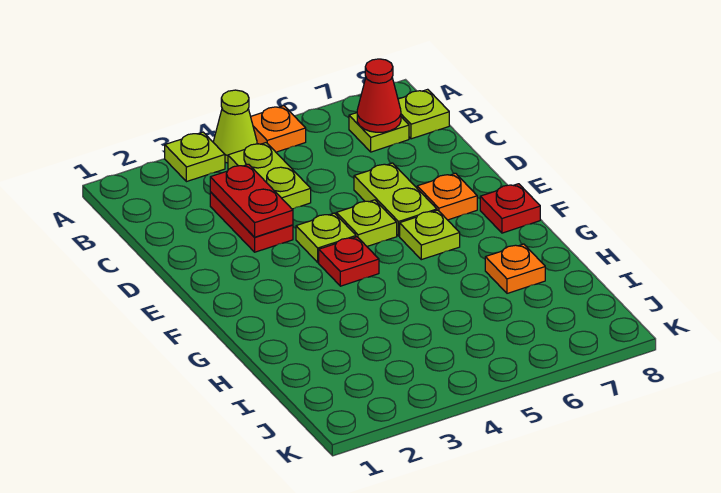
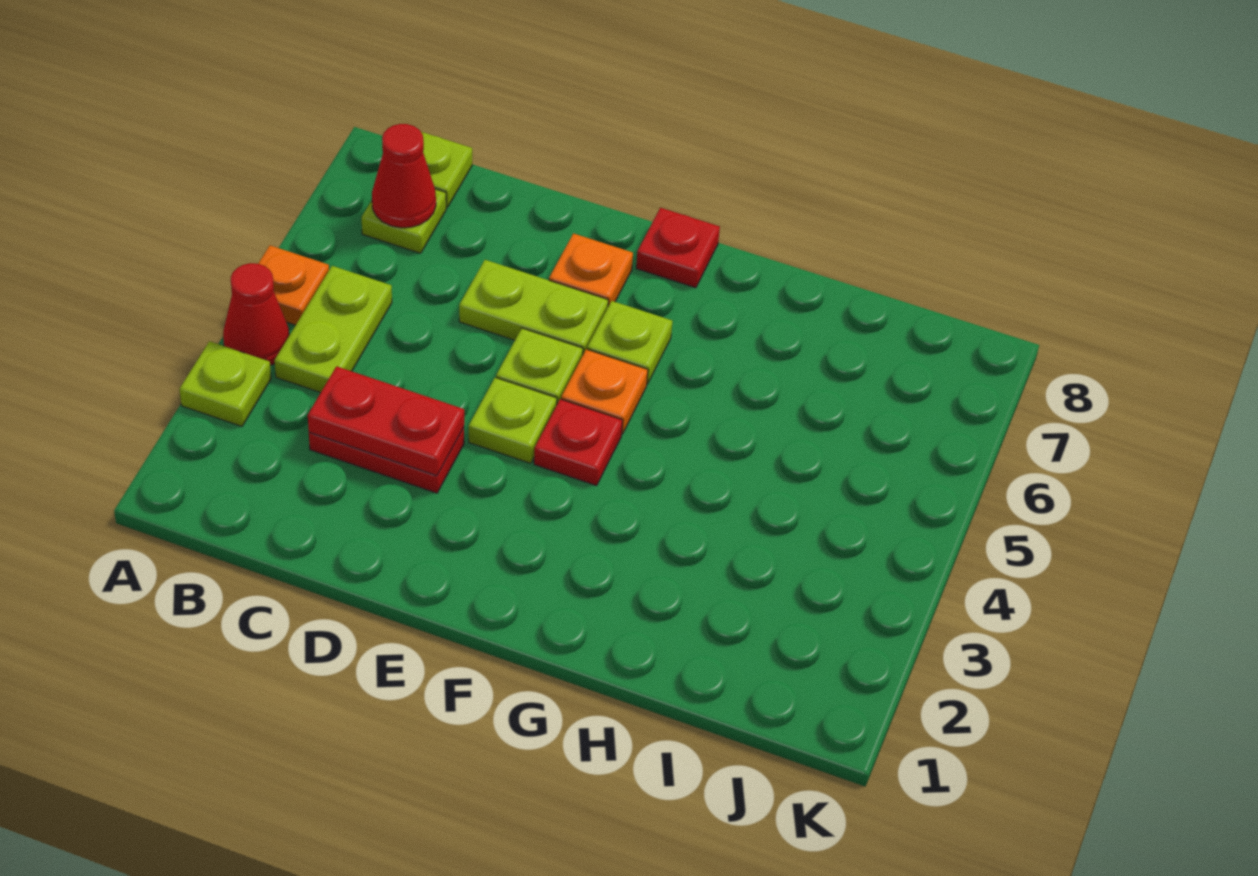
lime cone A4 level 1 -> red cone A4 level 1
lime plate B4:C4 level 1 -> lime plate B4:B5 level 1
orange plate H7 level 1 -> orange plate F5 level 1

